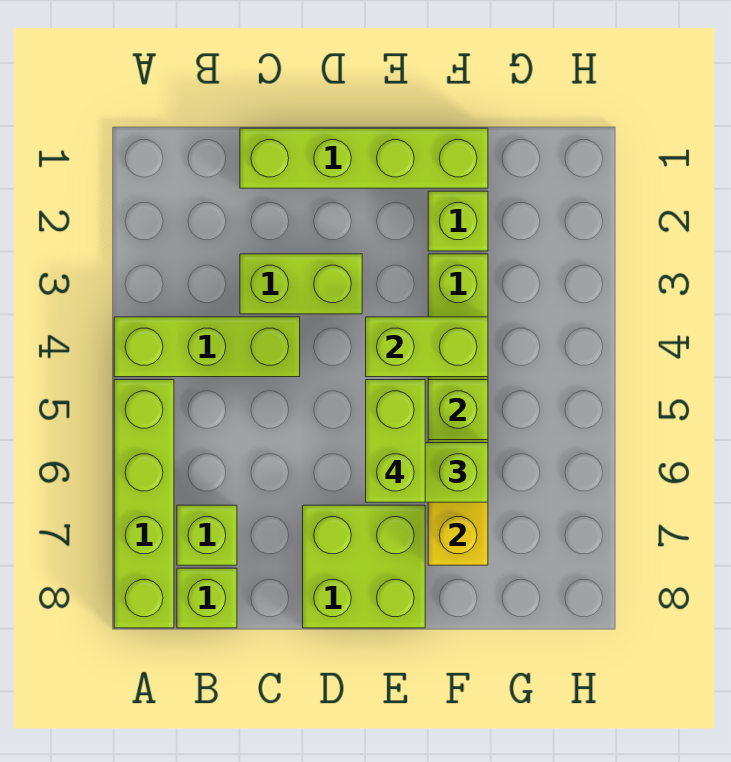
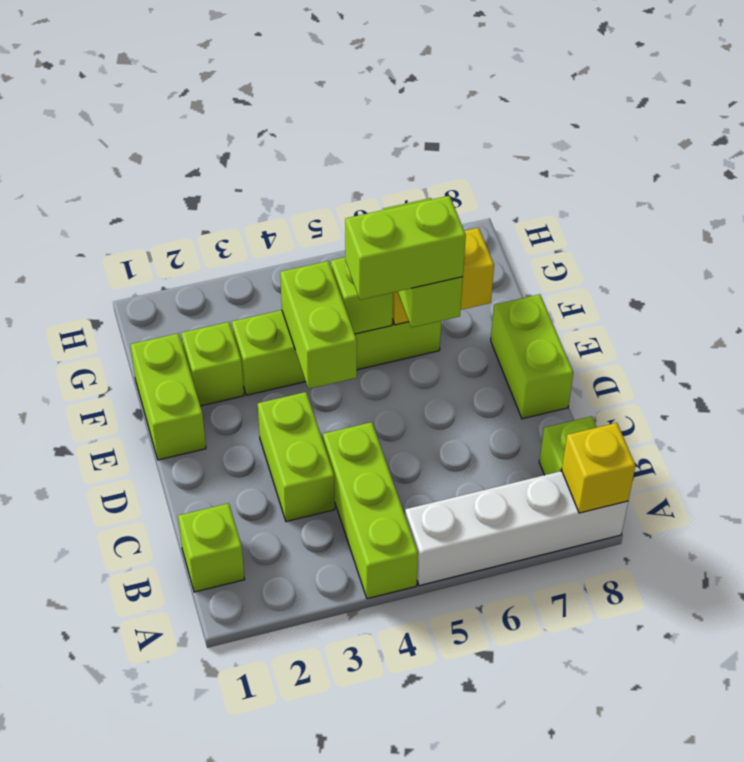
lime brick A5:A8 level 1 -> white brick A5:A8 level 1
none -> yellow brick A8 level 2
lime brick B7 level 1 -> lime brick B1 level 1
lime brick C1:F1 level 1 -> lime brick E1:F1 level 1
lime brick D7:E8 level 1 -> lime brick D8:E8 level 1

